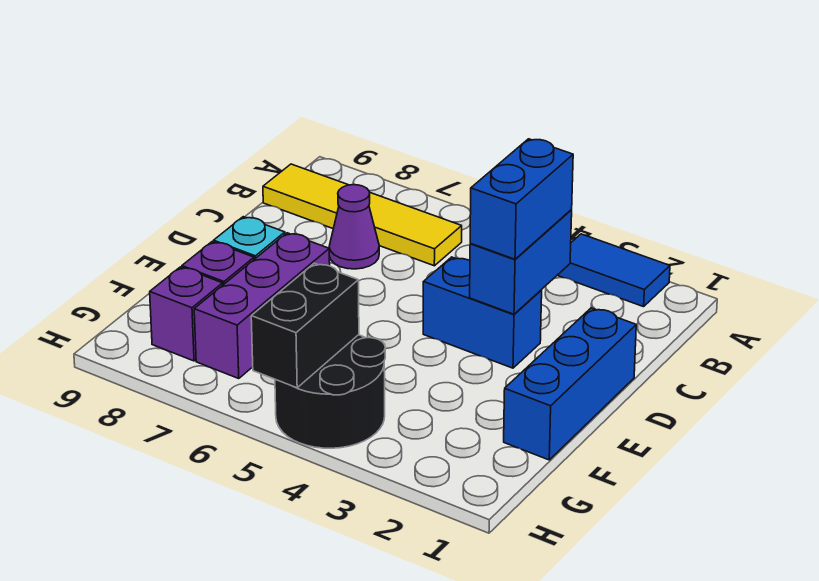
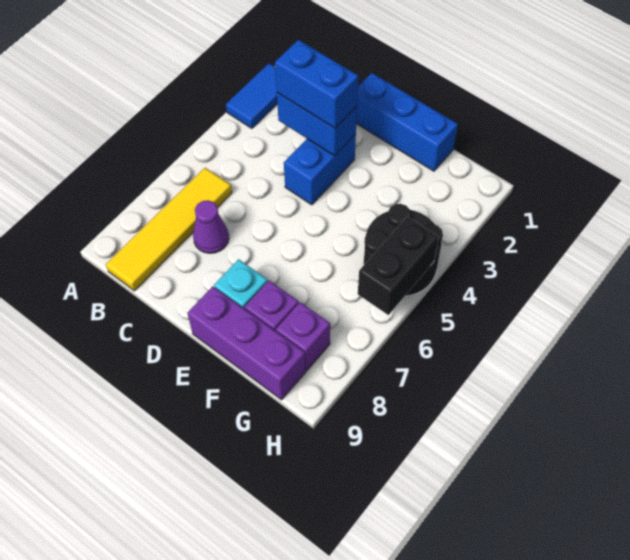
purple brick E7:G7 level 1 -> purple brick E9:G9 level 1
black brick G5:H5 level 2 -> black brick H5:H6 level 2

